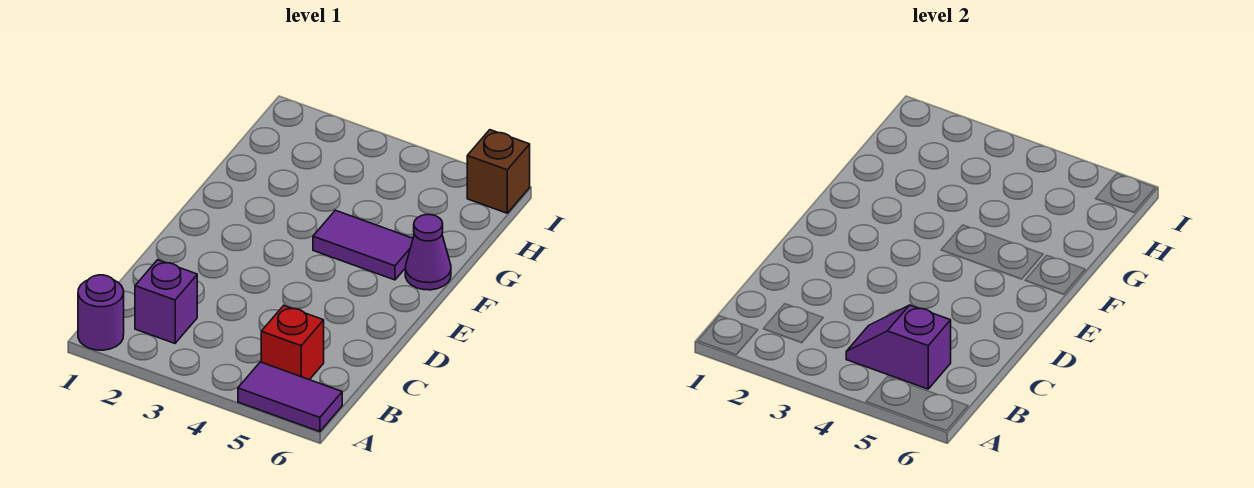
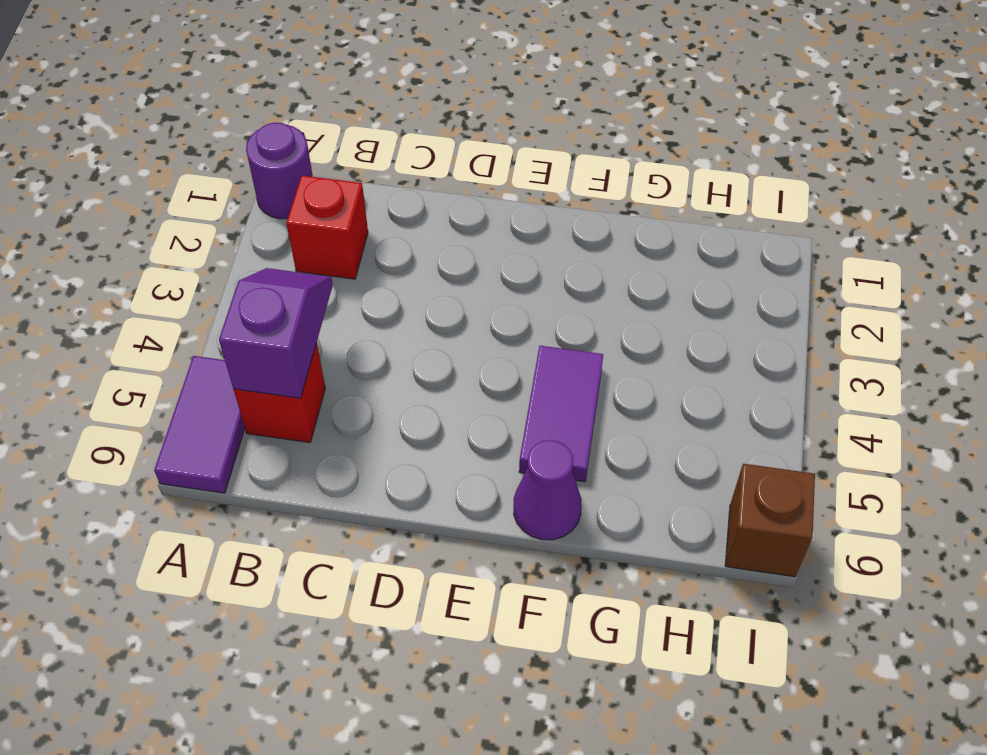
purple brick B2 level 1 -> red brick B2 level 1

